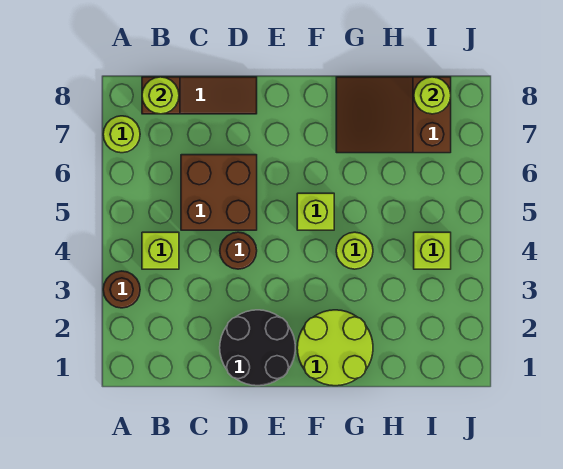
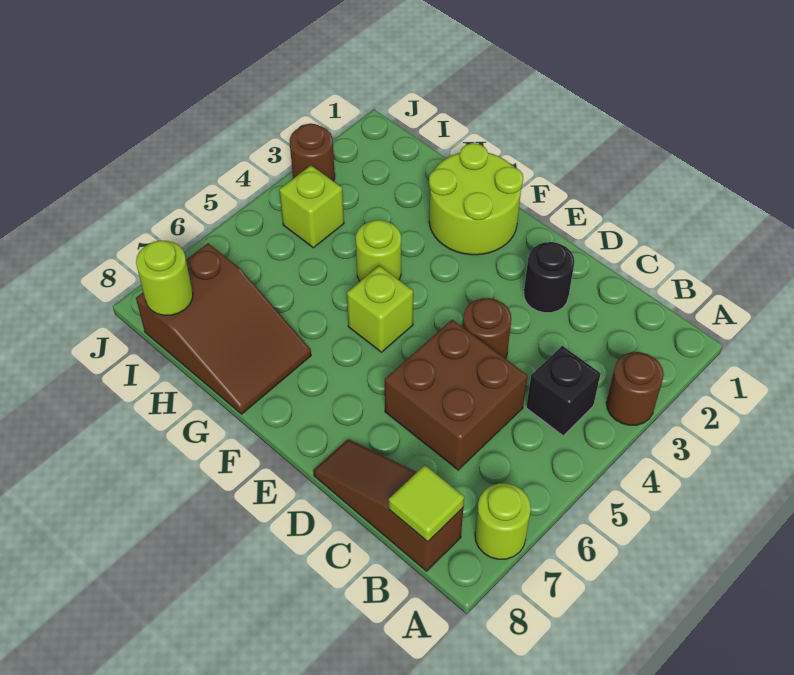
lime brick B4 level 1 -> black brick B4 level 1
lime round brick B8 level 2 -> lime tile B8 level 2
black round brick D1:E2 level 1 -> black round brick D2 level 1
none -> brown round brick J3 level 1

